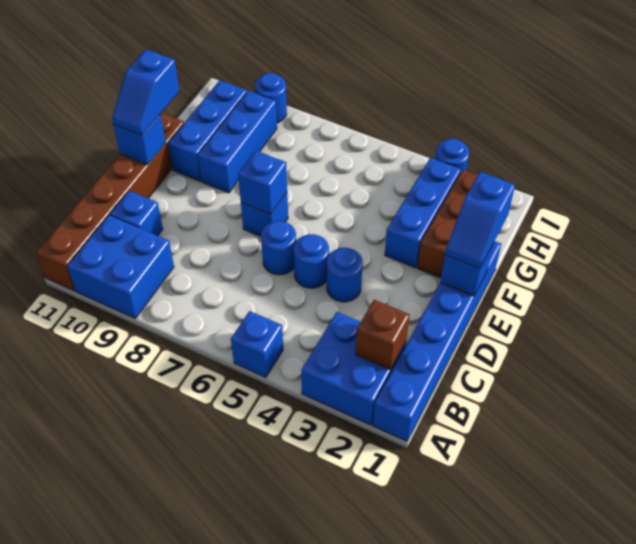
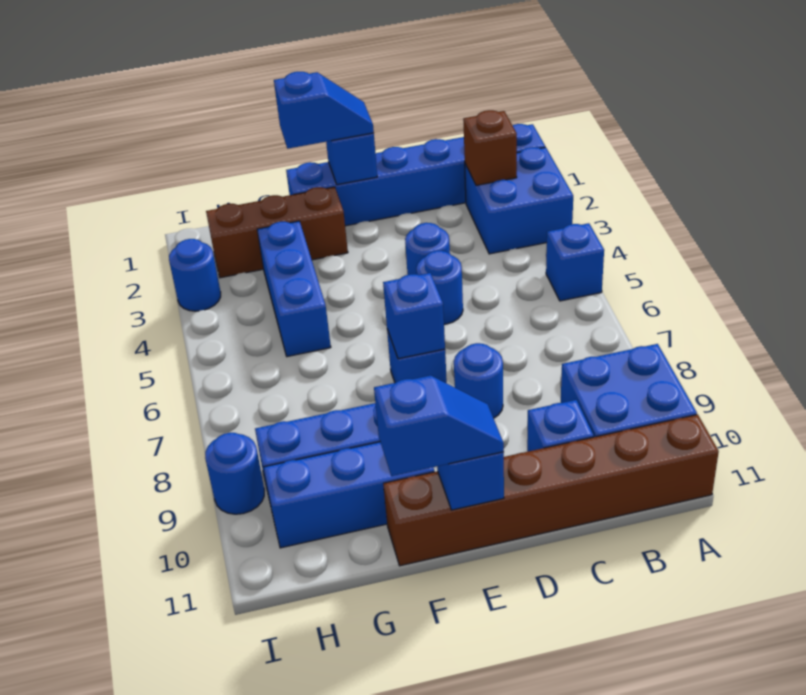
blue round brick D6 level 1 -> blue round brick D8 level 1
blue brick F3:H3 level 1 -> blue brick G3:G5 level 1

